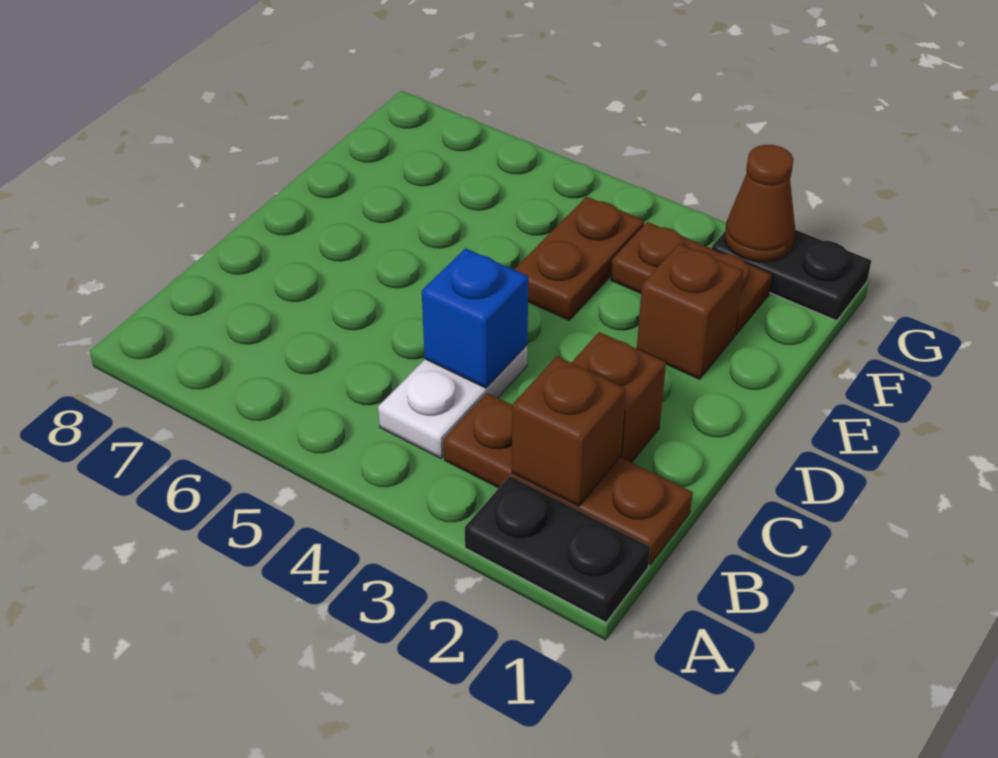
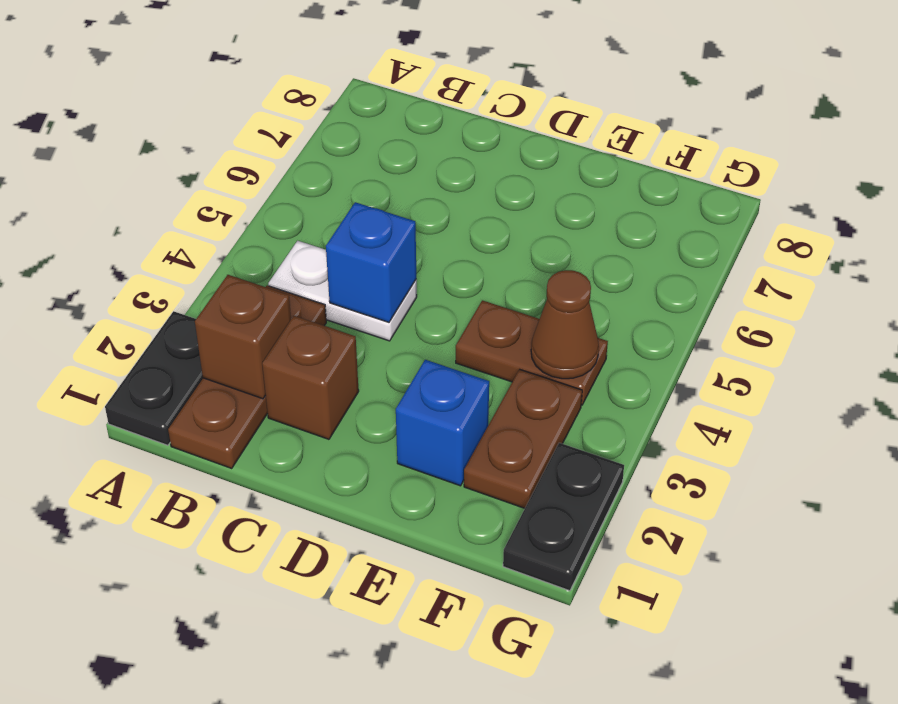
brown brick E2 level 1 -> blue brick E2 level 1
brown cone G2 level 2 -> brown cone F4 level 2

